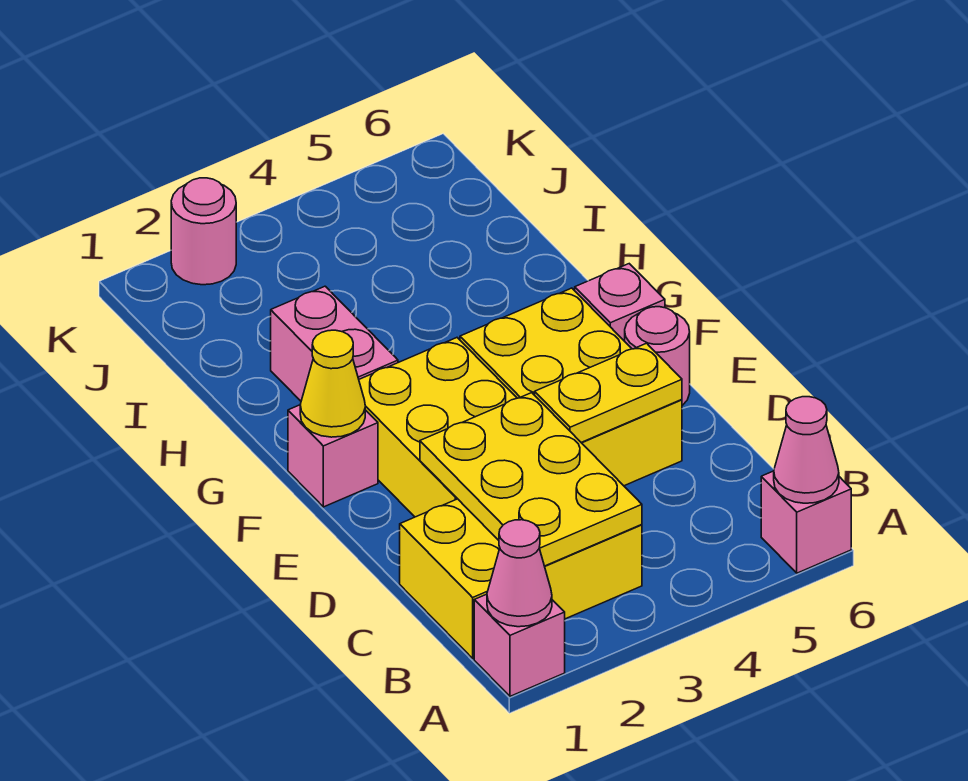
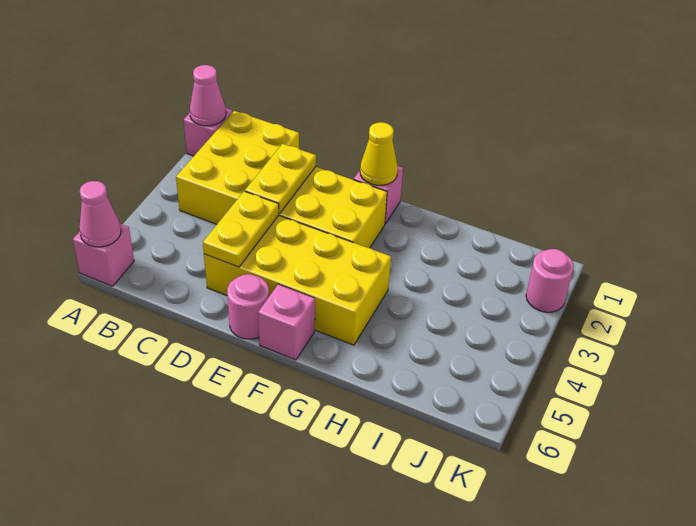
yellow plate B2:D3 level 2 -> yellow plate D2:D3 level 2
yellow brick D4:F5 level 1 -> yellow brick D4:G5 level 1
pink brick G2:H2 level 1 -> none

